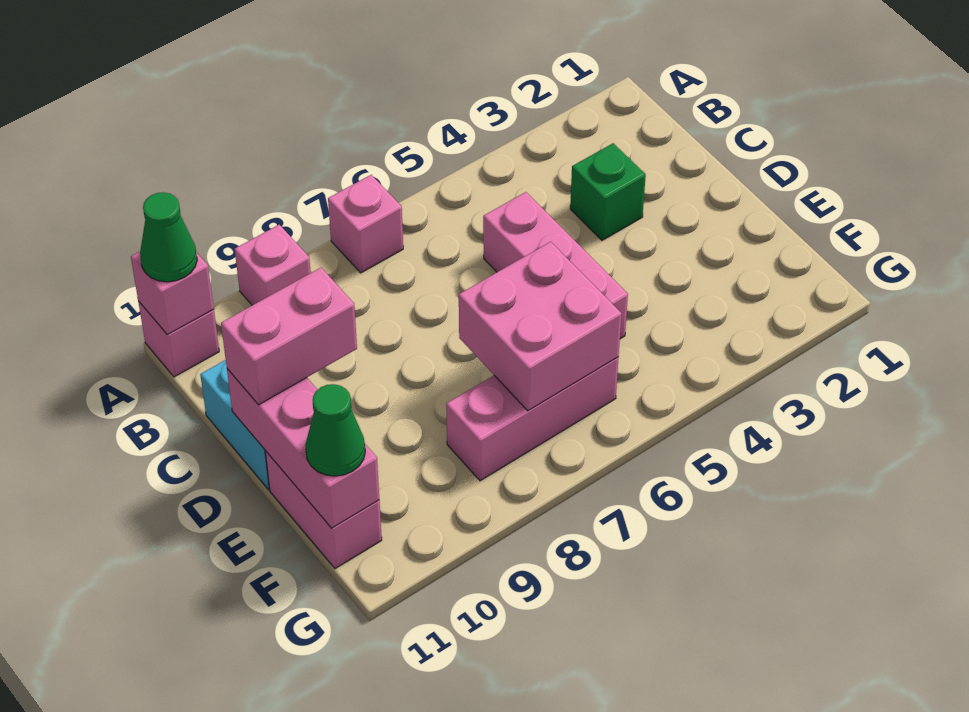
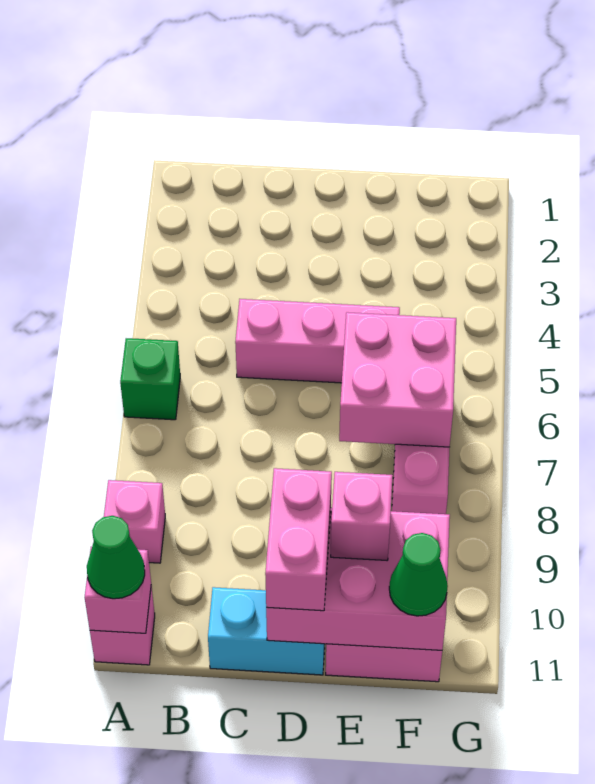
pink brick A7 level 1 -> pink brick E10 level 3
green brick C3 level 1 -> green brick A6 level 1
pink brick D11:F11 level 2 -> pink brick D10:F11 level 2

